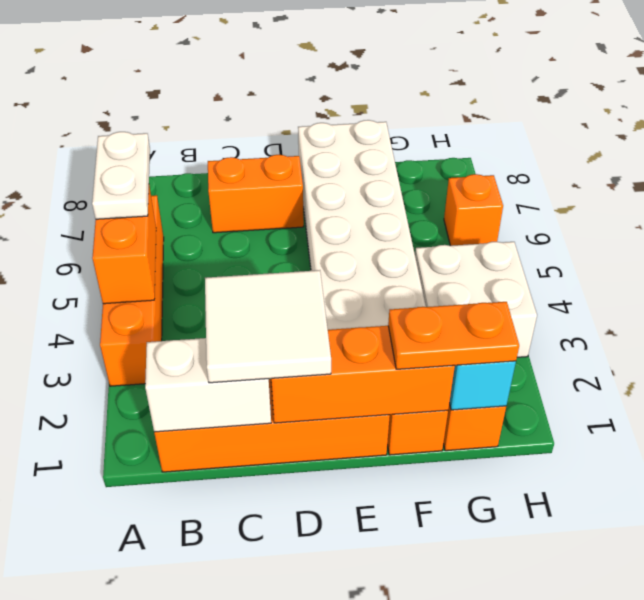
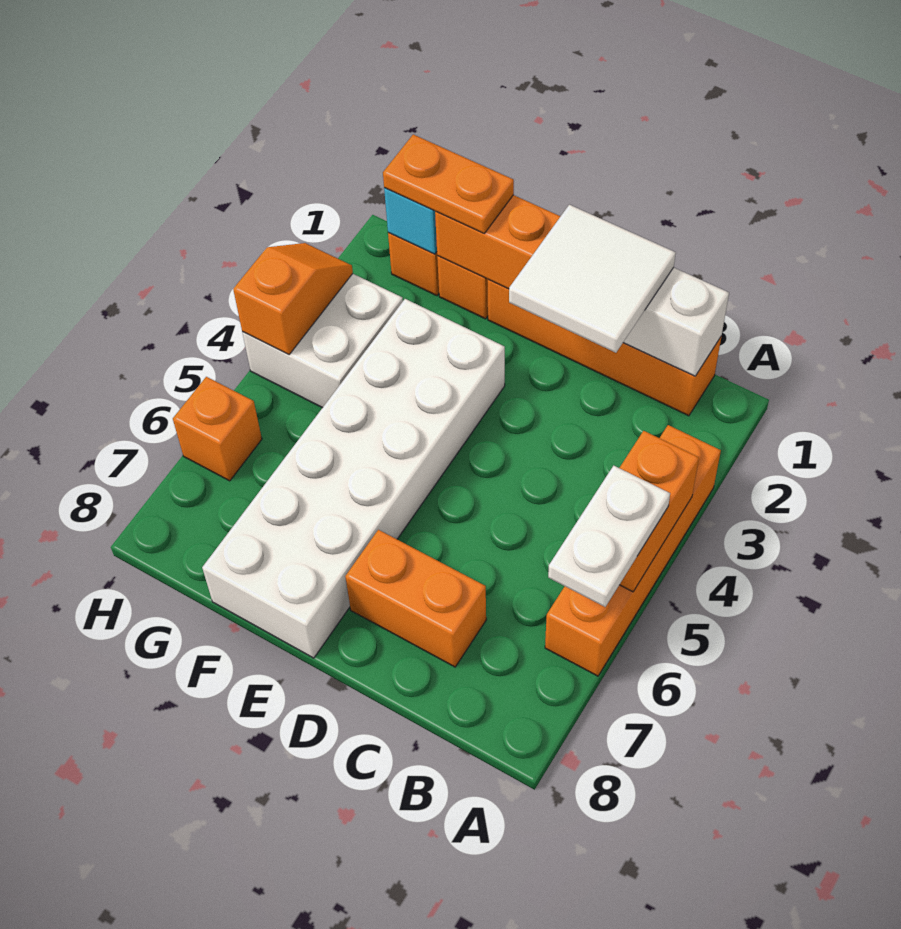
none -> orange slope H3:H4 level 2 top 4

